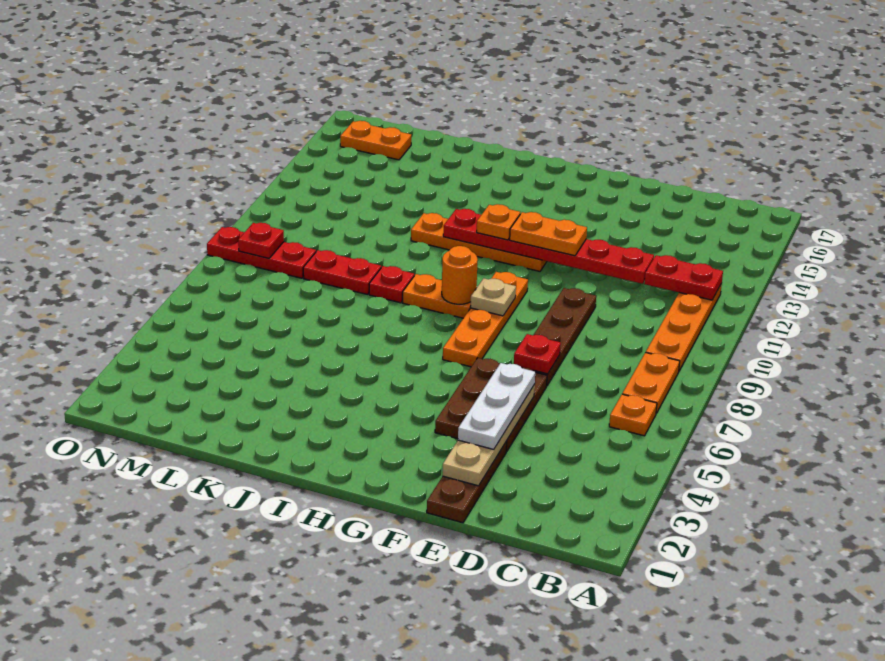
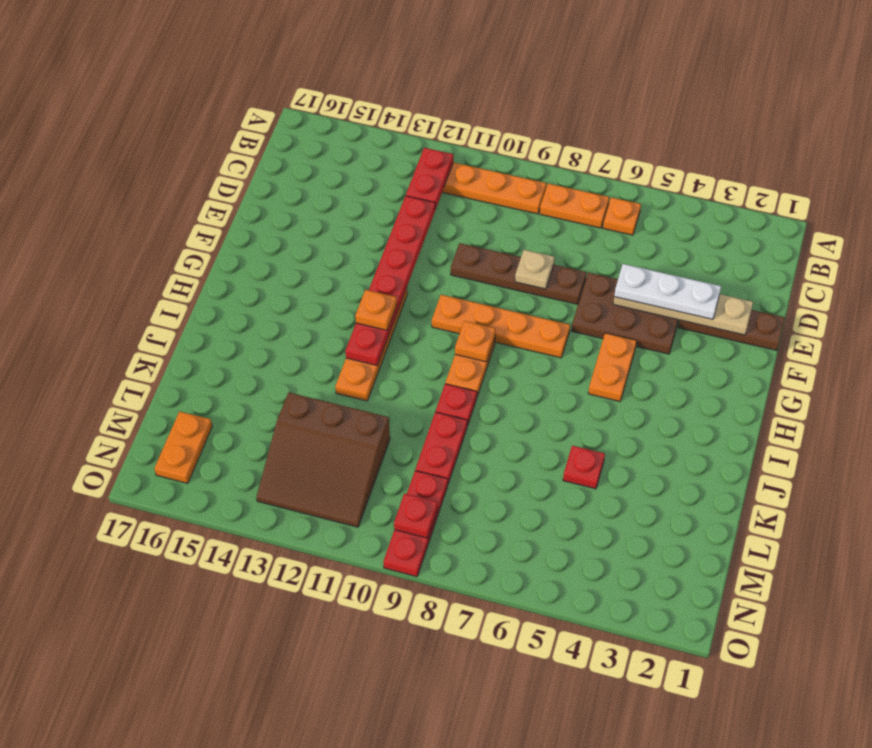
red plate E7 level 2 -> red plate K5 level 1
orange plate F12:G12 level 3 -> orange plate G5:H5 level 1
tan plate G9 level 2 -> tan plate E8 level 2
orange round brick H9 level 2 -> orange plate H9 level 2
none -> brown slope L11:N13 level 1 top L

